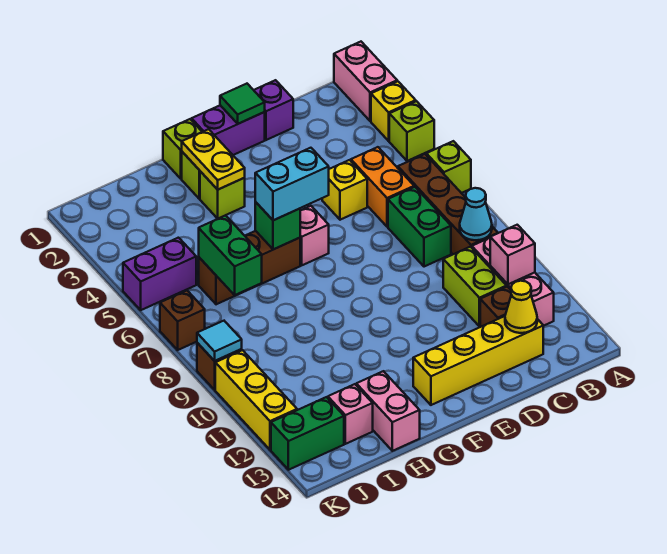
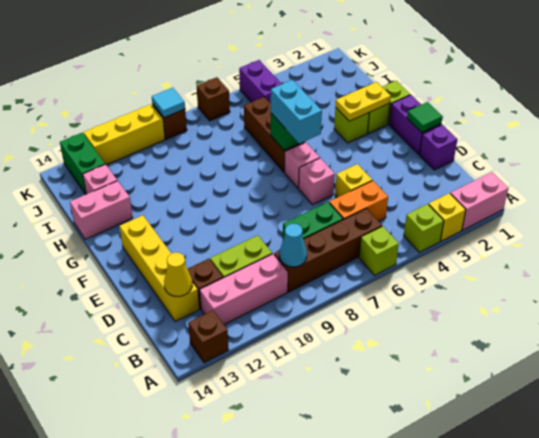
none -> brown brick A13 level 1
pink brick B11 level 2 -> pink brick E6 level 1
green brick I6:I7 level 2 -> none

